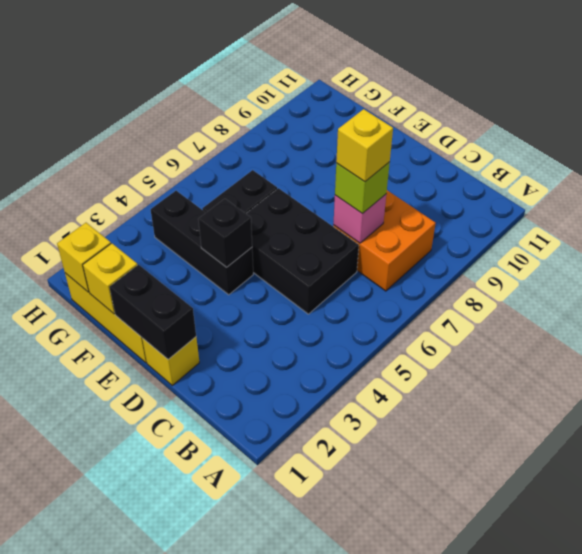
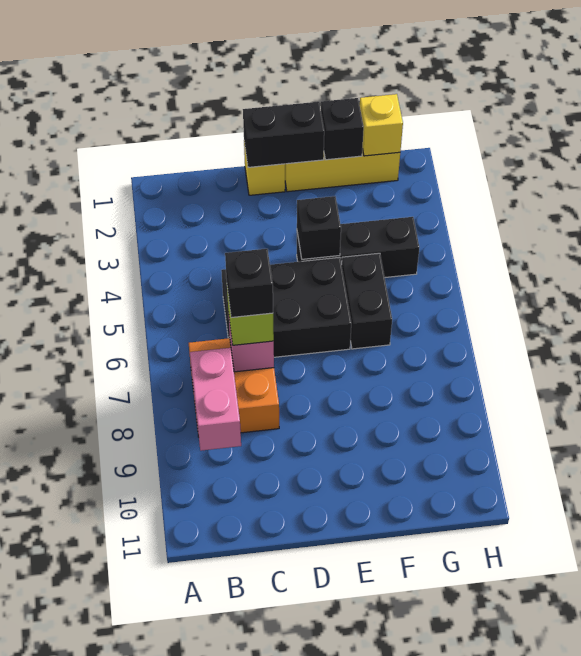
none -> pink brick B8:B9 level 2
yellow brick C7 level 4 -> black brick C7 level 4
yellow brick F1 level 2 -> black brick F1 level 2

